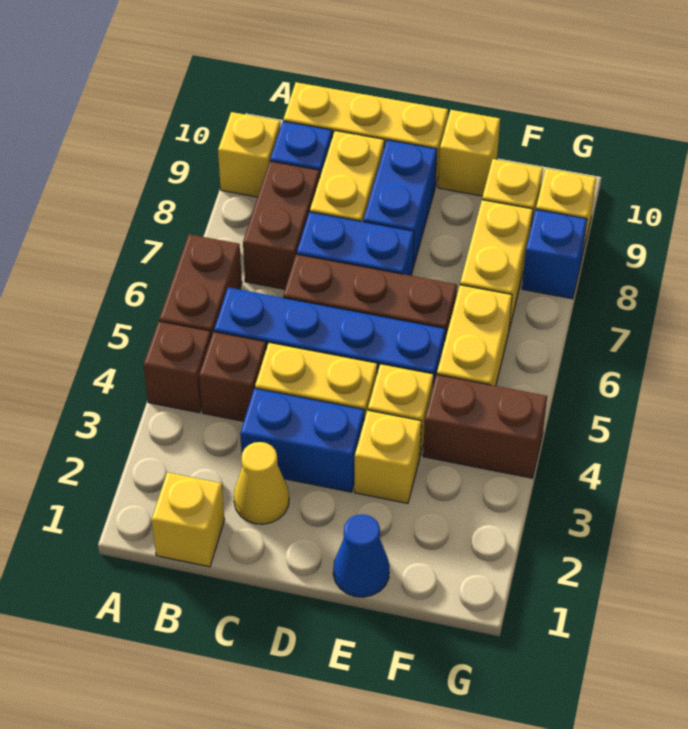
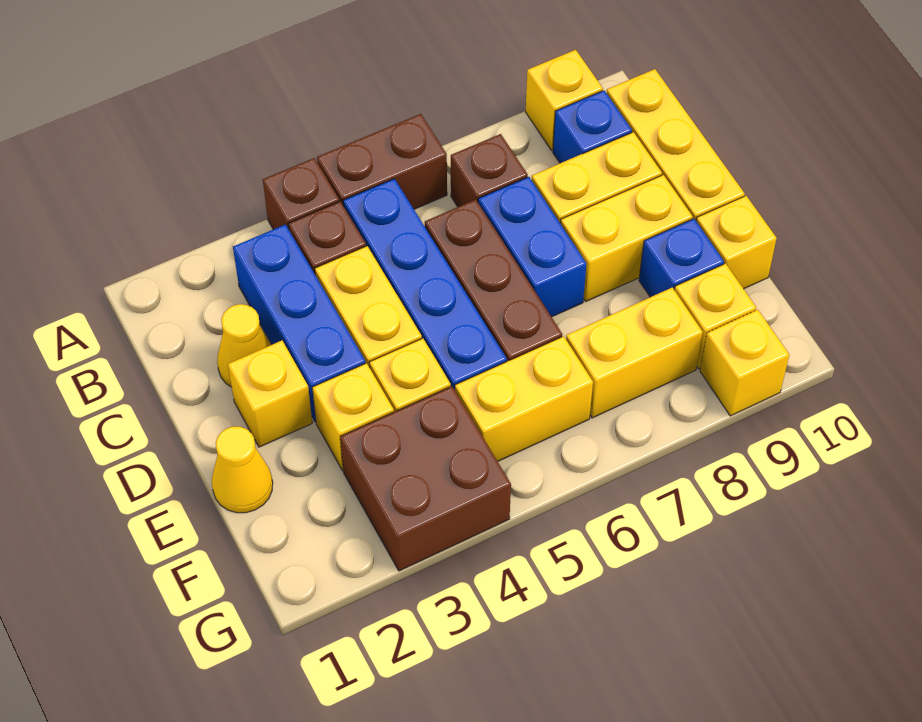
yellow brick B1 level 1 -> yellow brick D2 level 1
brown brick B7:B8 level 1 -> brown brick B7 level 1
blue brick C3:D3 level 1 -> blue brick B3:D3 level 1
blue brick D8:D9 level 1 -> yellow brick D8:D9 level 1
blue cone E1 level 1 -> yellow cone E1 level 1
brown brick F4:G4 level 1 -> brown brick F3:G4 level 1
blue brick G8 level 1 -> blue brick E9 level 1

